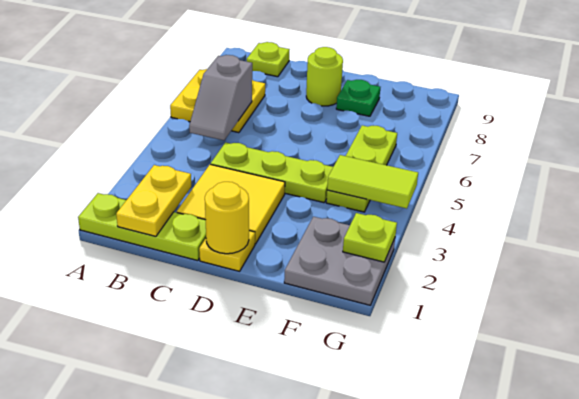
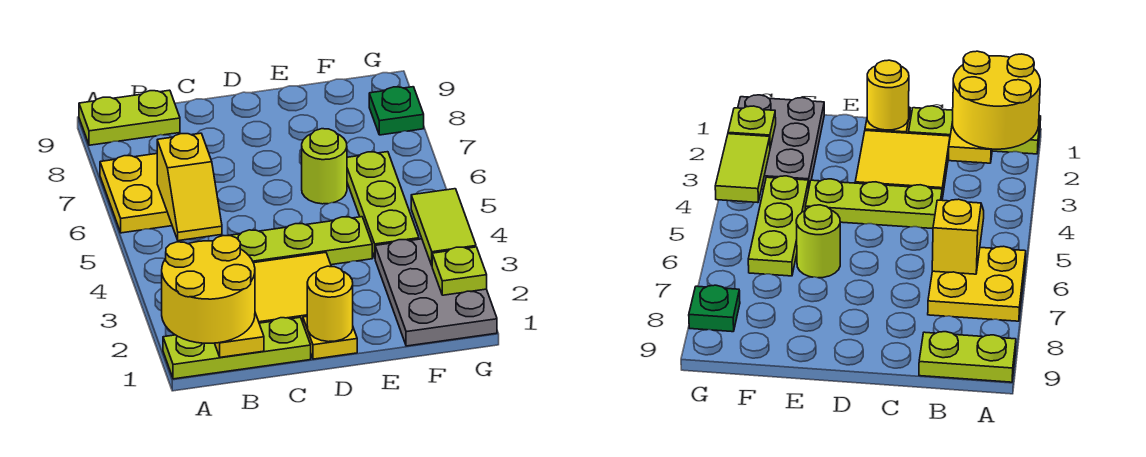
none -> yellow round brick A1:B2 level 3
grey slope B5:B6 level 2 top 6 -> yellow slope B5:B6 level 2 top 6
lime plate B9 level 1 -> lime plate A9:B9 level 1
lime round brick D8 level 1 -> lime round brick E6 level 1
green plate E8 level 1 -> green plate G8 level 1
grey plate F1:G2 level 1 -> grey plate F1:G3 level 1
lime tile F4:G4 level 2 -> lime tile G3:G4 level 2

